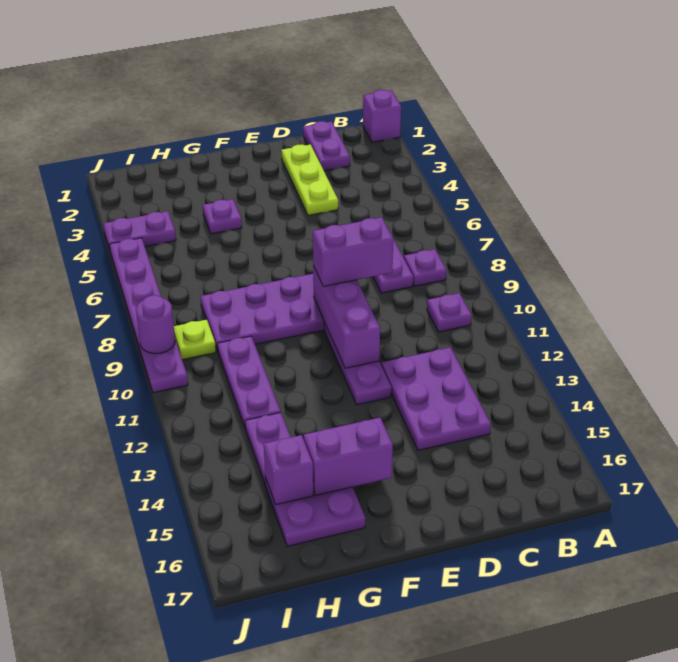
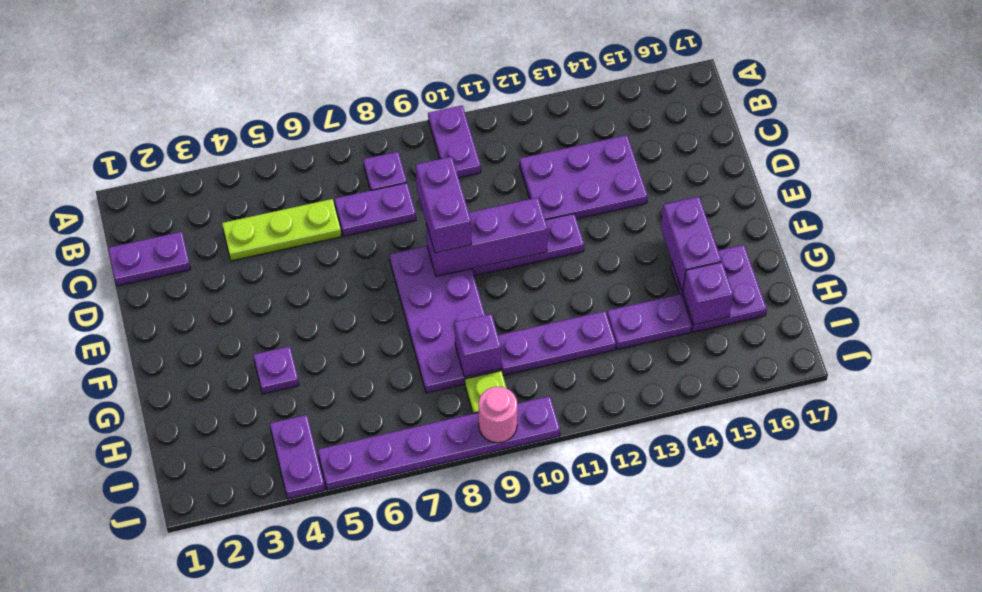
purple brick A1 level 1 -> purple brick H9 level 2
purple plate B10 level 1 -> purple plate A10:B10 level 1
lime plate D2:D4 level 1 -> lime plate C4:C6 level 1
purple round brick J9 level 2 -> pink round brick J9 level 2

